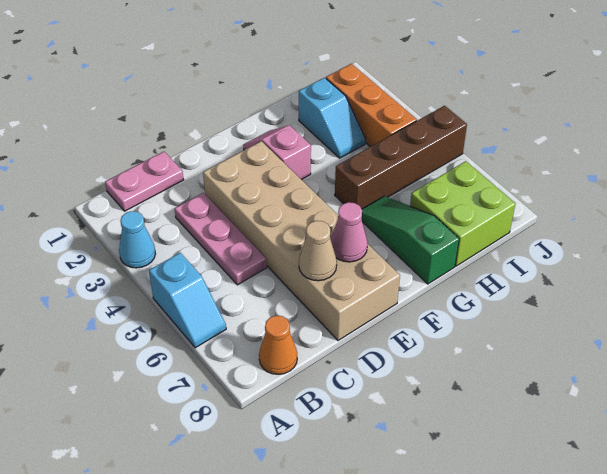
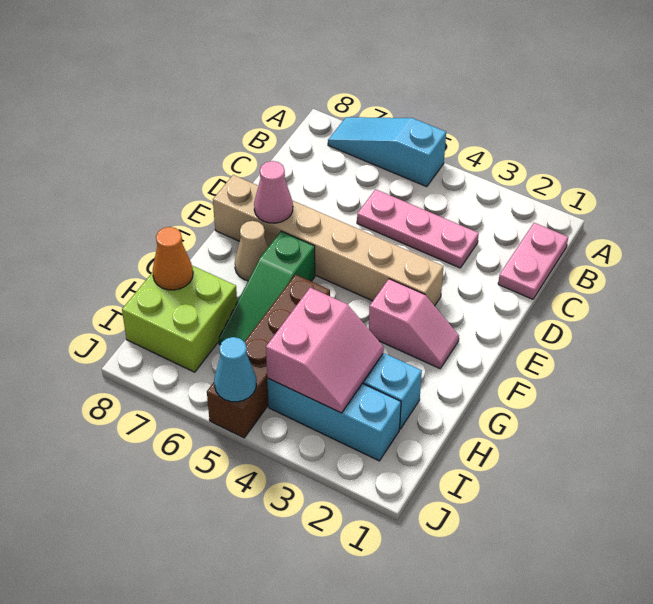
cyan cone A3 level 1 -> cyan cone J5 level 2
cyan slope A5:A6 level 1 top 5 -> cyan slope A5:A7 level 1 top 5
orange cone B8 level 1 -> orange cone H8 level 2
tan brick D3:E8 level 1 -> tan brick E3:E8 level 1
tan cone D7 level 2 -> tan cone F7 level 1
green slope G6:G8 level 1 top 8 -> green slope F6:H6 level 1 top F
none -> pink slope H3:I4 level 2 top 4
orange brick I2:I4 level 1 -> cyan brick I2:I4 level 1

